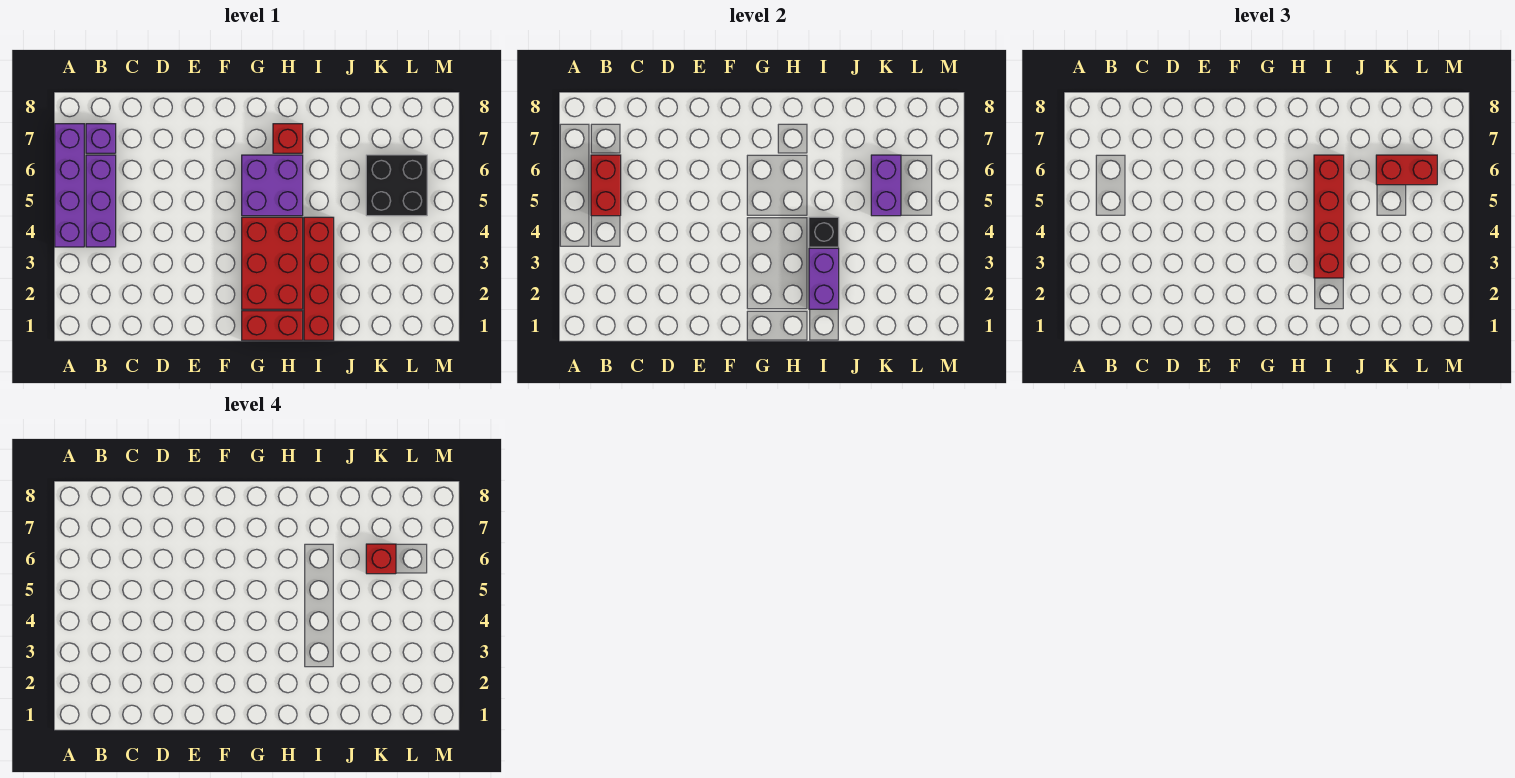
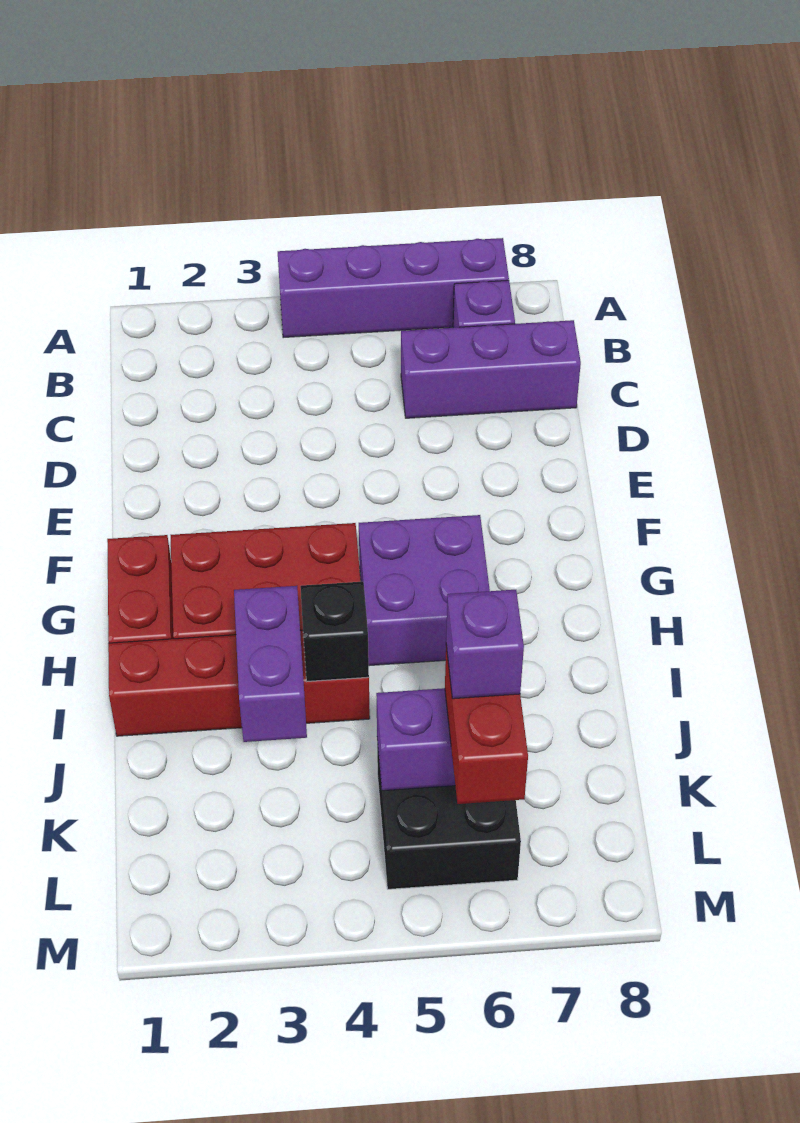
purple brick B4:B6 level 1 -> purple brick C6:C8 level 1
red brick B5:B6 level 2 -> none
red brick H7 level 1 -> none
purple brick I2:I3 level 2 -> purple brick I3:J3 level 2
red brick I3:I6 level 3 -> none
red brick K6 level 4 -> purple brick K6 level 4

